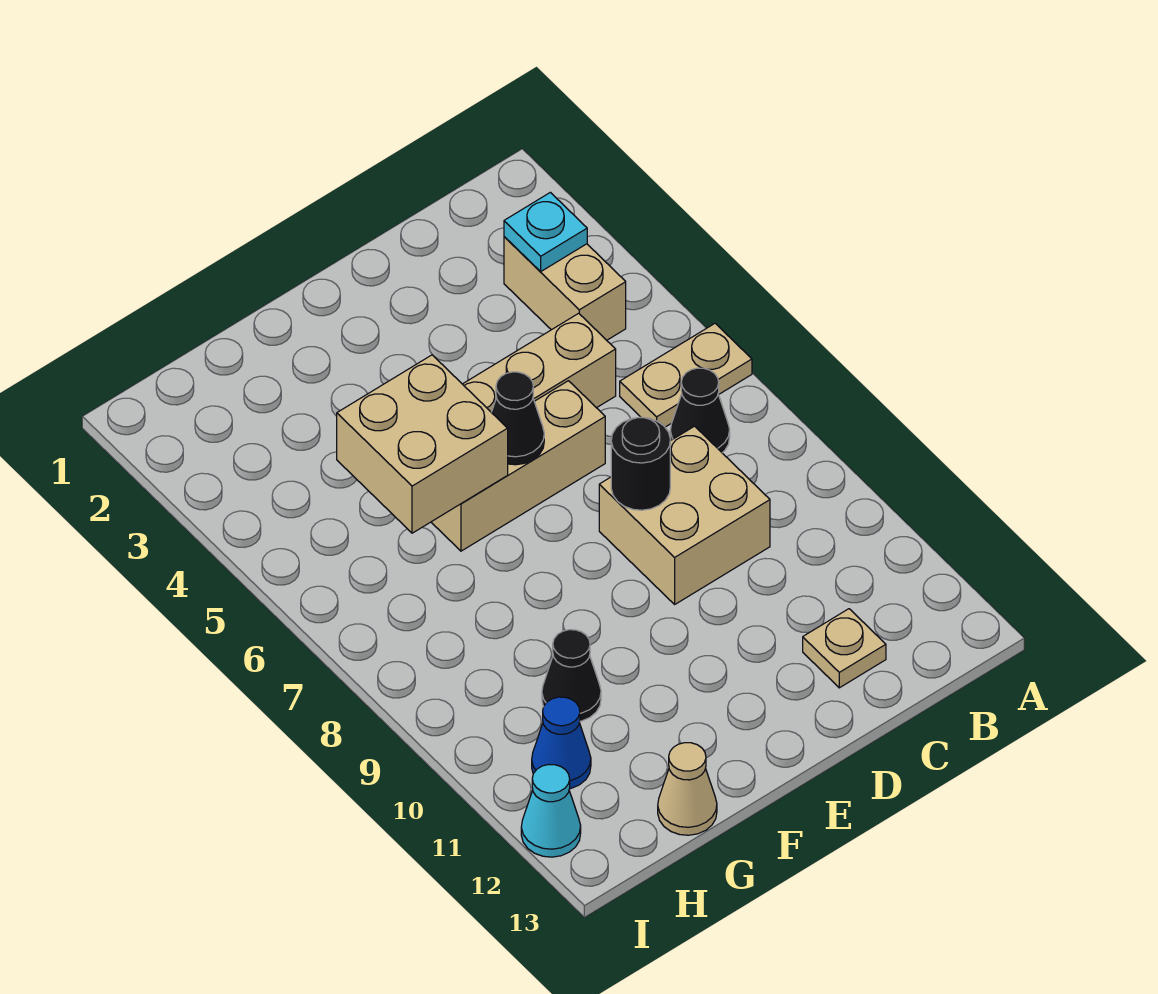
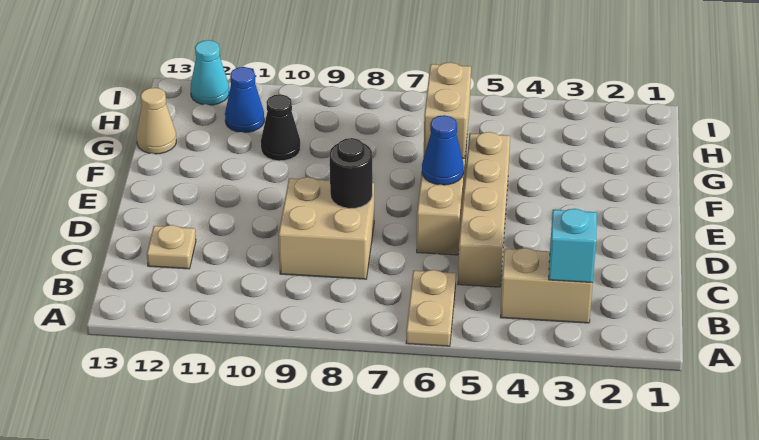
cyan plate B3 level 2 -> cyan brick B3 level 2
black cone B7 level 1 -> none
black cone E6 level 2 -> blue cone E6 level 2
tan brick F5:G6 level 2 -> tan brick F6:G6 level 2

